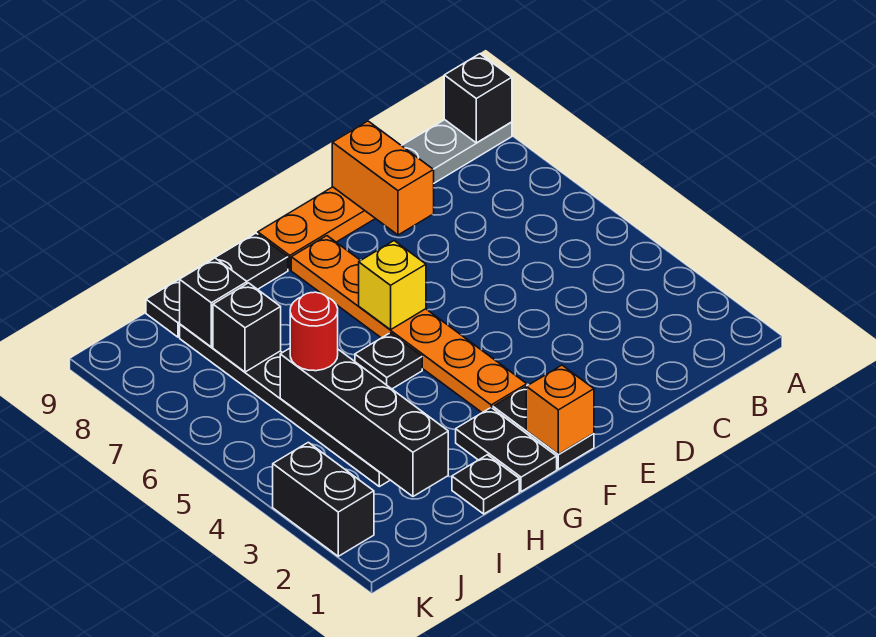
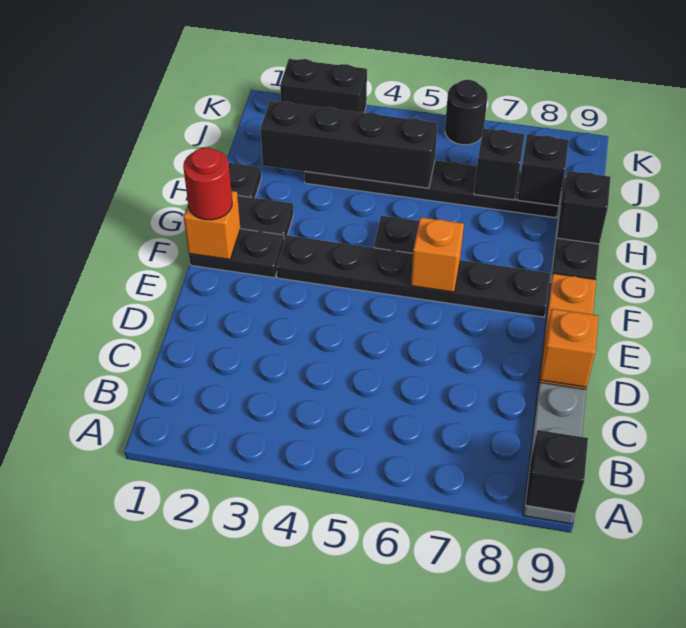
orange brick D8:D9 level 2 -> orange brick D9 level 2
orange plate F3:F8 level 1 -> black plate F3:F8 level 1
yellow brick F6 level 2 -> orange brick F6 level 2
none -> black brick H9 level 2
red round brick I5 level 3 -> red round brick F1 level 3
none -> black round brick K6 level 1

